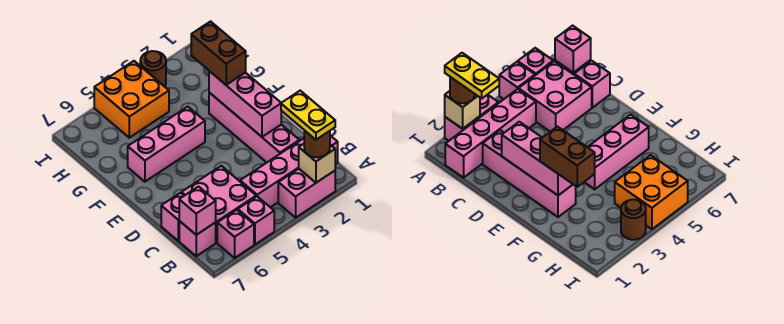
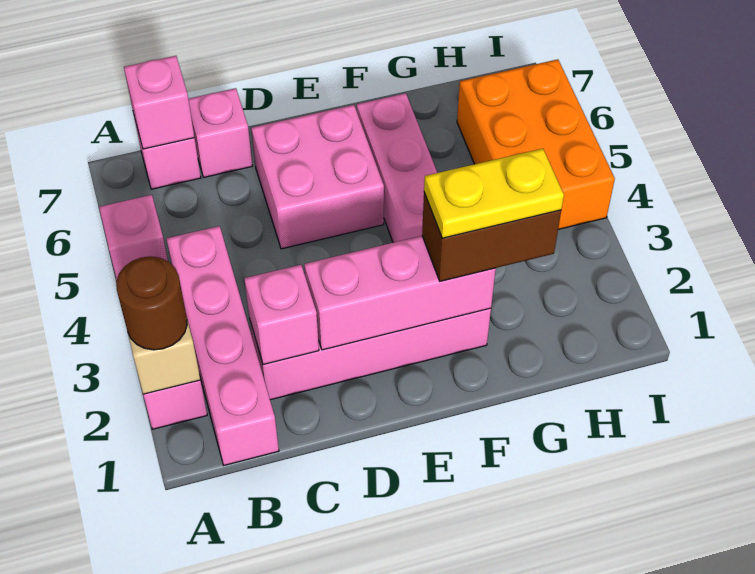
yellow plate A2:B2 level 4 -> yellow plate F2:G2 level 4
pink brick A6 level 1 -> pink brick C2 level 2
pink brick B5:C6 level 1 -> pink brick D5:E6 level 1
orange brick H4:I5 level 1 -> orange brick H4:I6 level 1
brown round brick I3 level 1 -> none

